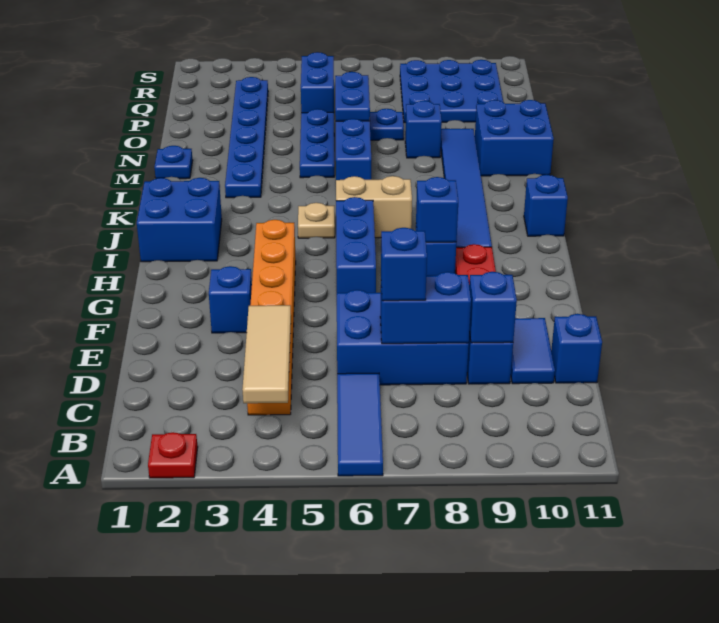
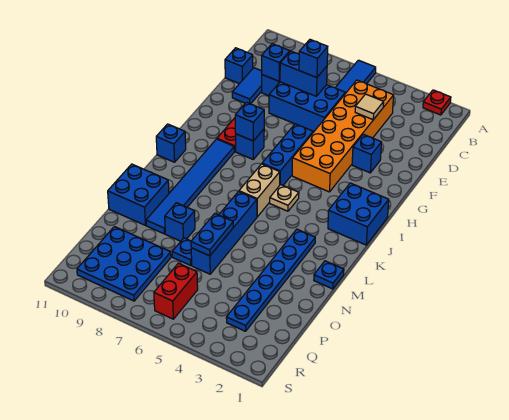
tan tile B4:D4 level 2 -> tan tile D4 level 2
orange brick C4:H4 level 1 -> orange brick C4:H5 level 1
tan brick J6:J7 level 1 -> tan brick J6:K6 level 1
blue plate M5:O5 level 1 -> none
blue brick P5:Q5 level 1 -> none
none -> red brick Q6:R6 level 1

